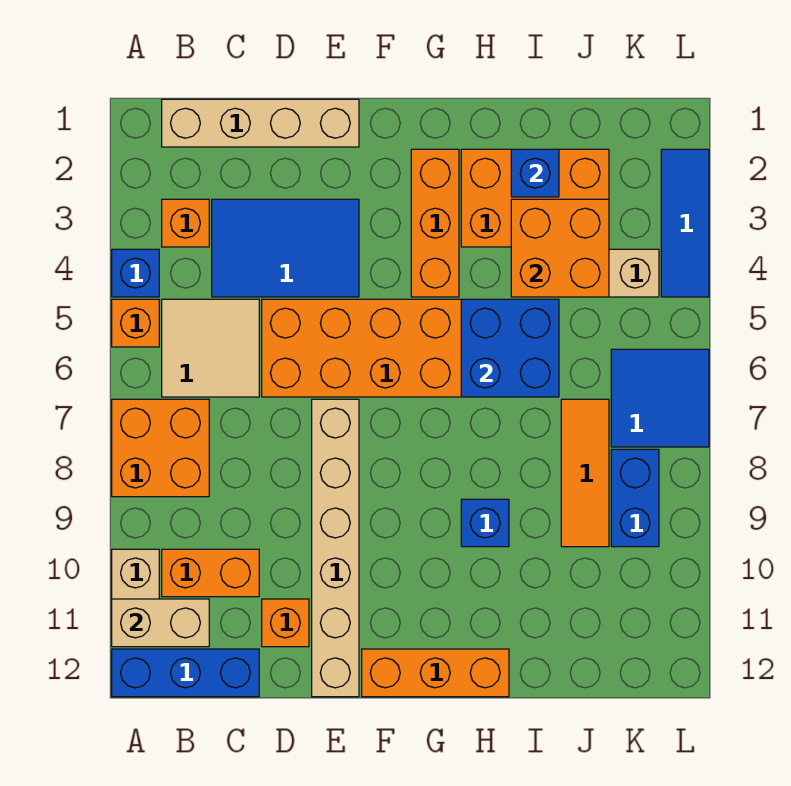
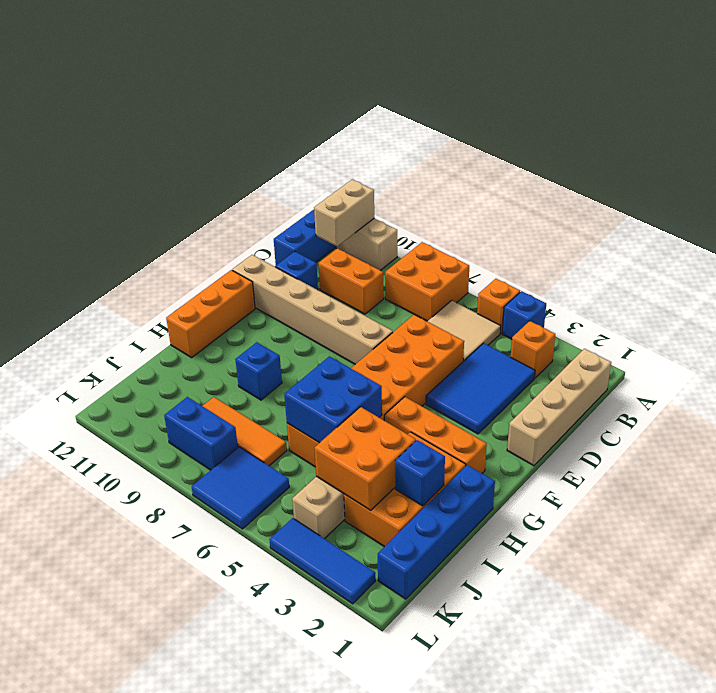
orange brick B10:C10 level 1 -> orange brick C9:C10 level 1
orange brick D11 level 1 -> blue brick D11 level 1
none -> blue brick H1:K1 level 1

